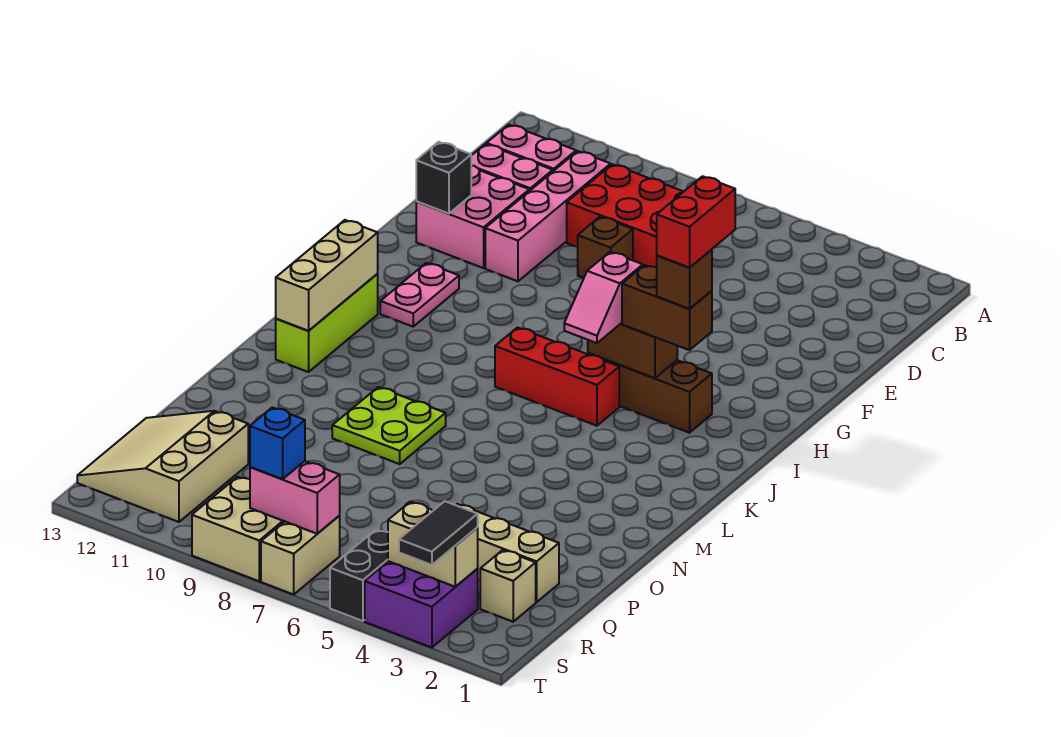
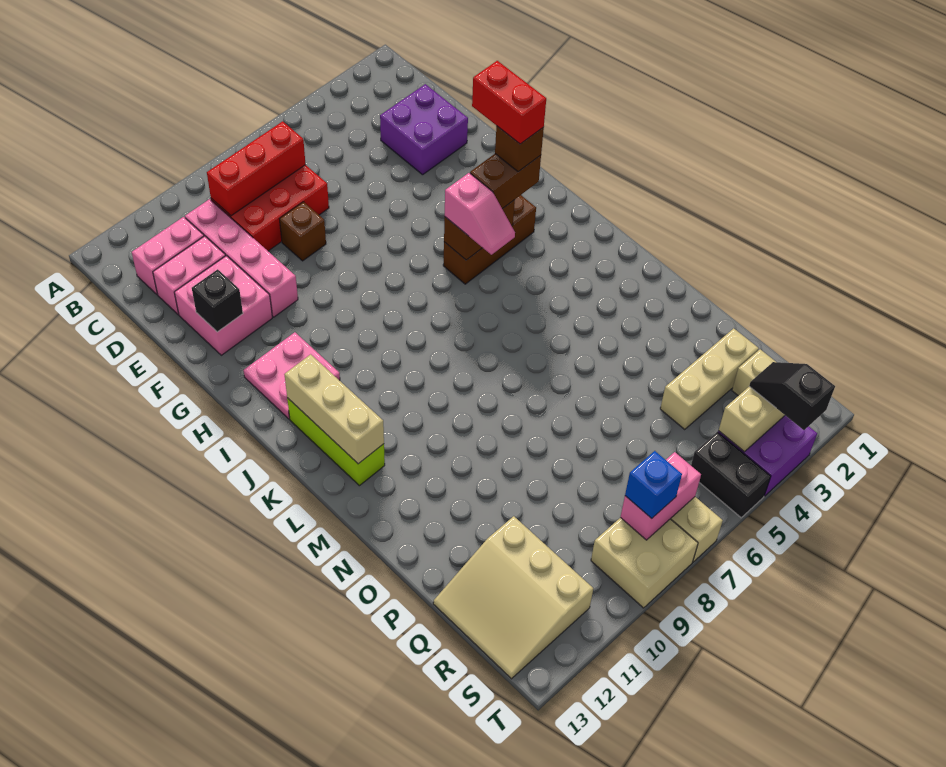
none -> purple brick D2:E3 level 1
pink plate H11:I11 level 1 -> pink plate H11:I12 level 1
red brick J5:J7 level 1 -> red brick C7:C9 level 2
lime plate M8:N9 level 1 -> none
black tile S3:T3 level 3 -> black slope S3:T3 level 3 top T

